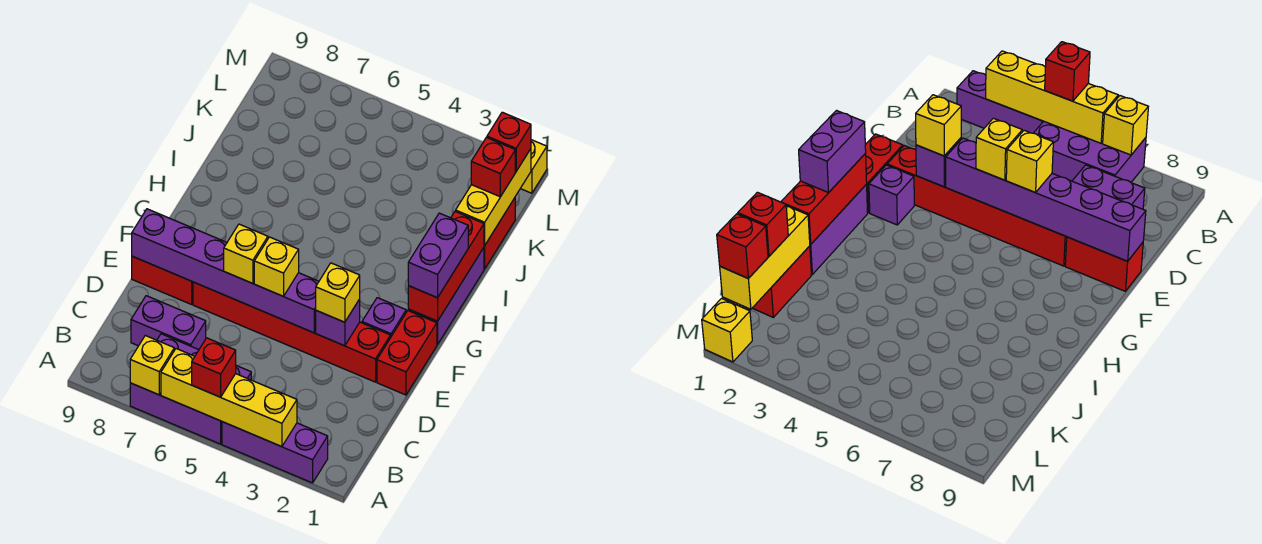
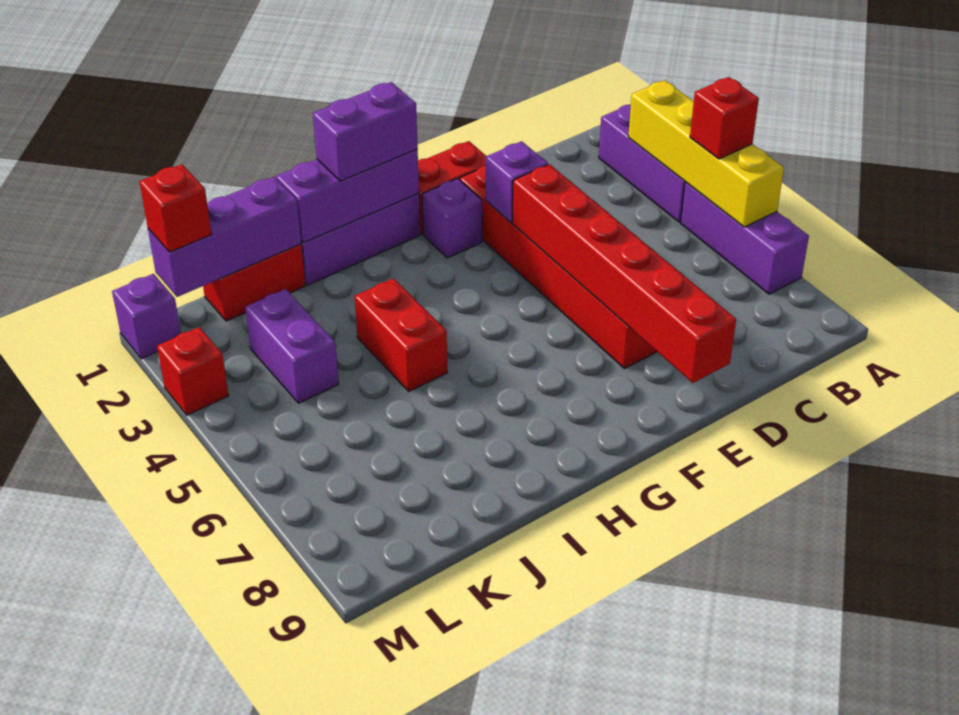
purple brick A5:B7 level 1 -> purple brick A5:A7 level 1
yellow brick A7 level 2 -> none
purple brick C7:C8 level 1 -> purple brick K3:K4 level 1
yellow brick E3 level 3 -> none
purple brick E4:E9 level 2 -> red brick E4:E9 level 2
yellow brick E5 level 3 -> none
yellow brick E6 level 3 -> none
red brick E8:E9 level 1 -> red brick I4:I5 level 1
red brick G1:I1 level 2 -> purple brick G1:I1 level 2
yellow brick J1:L1 level 2 -> purple brick J1:L1 level 2
red brick K1 level 3 -> red brick M3 level 1
yellow brick M1 level 1 -> purple brick M1 level 1

